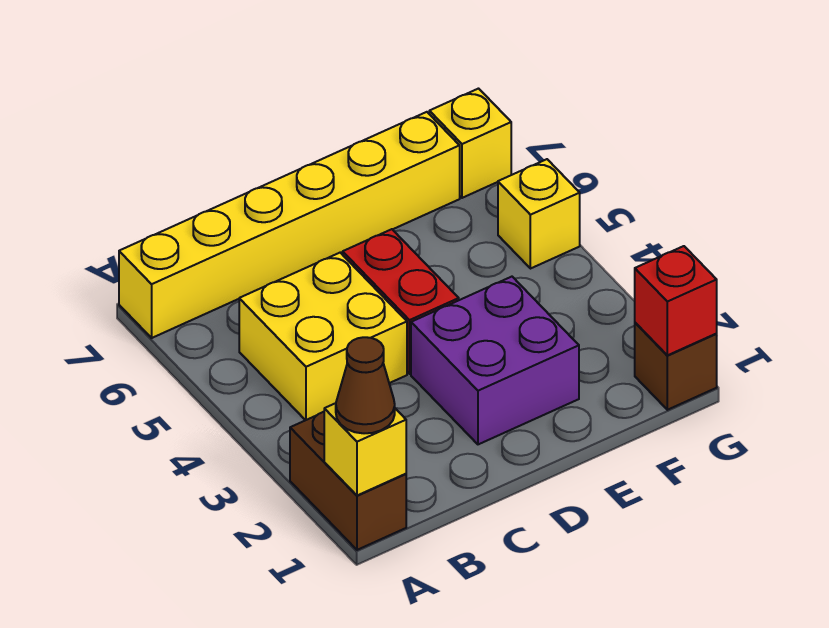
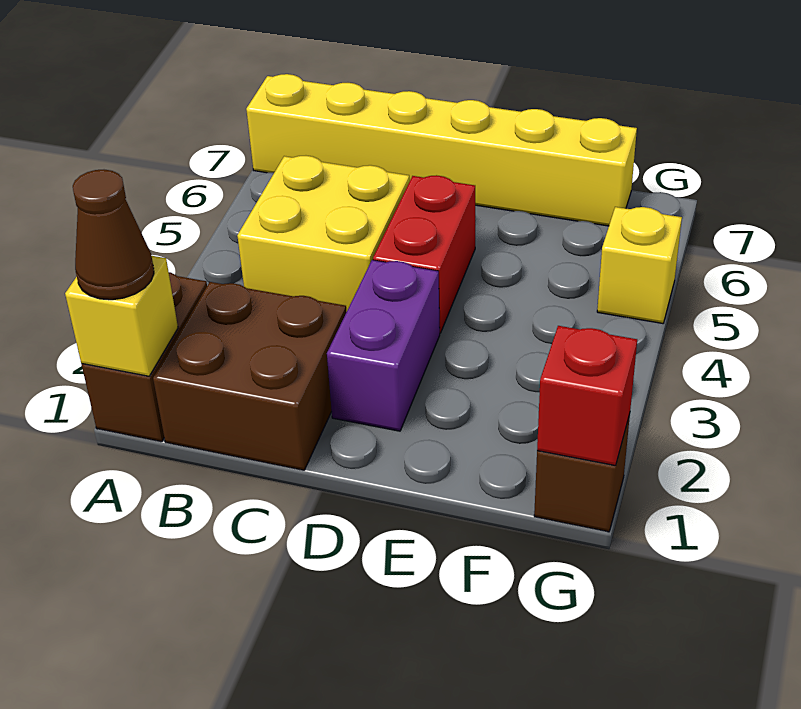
none -> brown brick B1:C2 level 1
purple brick D2:E3 level 1 -> purple brick D2:D3 level 1
yellow brick G7 level 1 -> none

